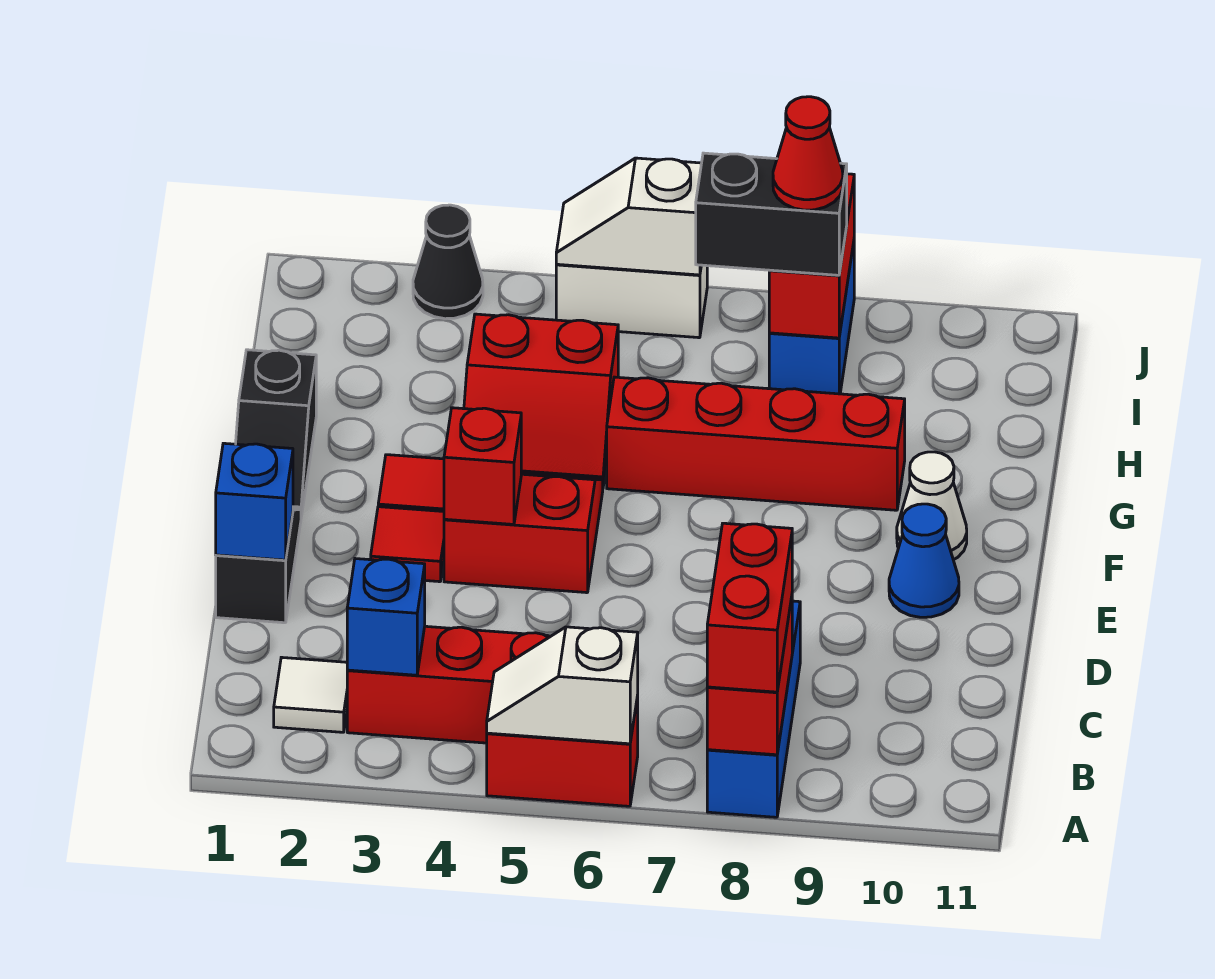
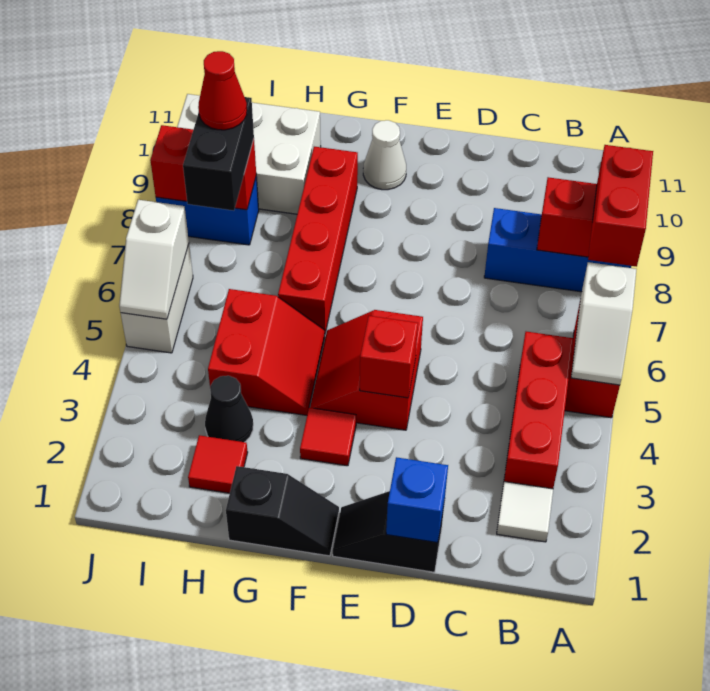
red brick A8:B8 level 3 -> red brick A7:A8 level 3
blue brick B3 level 2 -> none
red tile E3 level 1 -> red tile H2 level 1
blue cone E10 level 1 -> none
none -> white brick H9:J10 level 1
black cone J3 level 1 -> black cone H3 level 1

